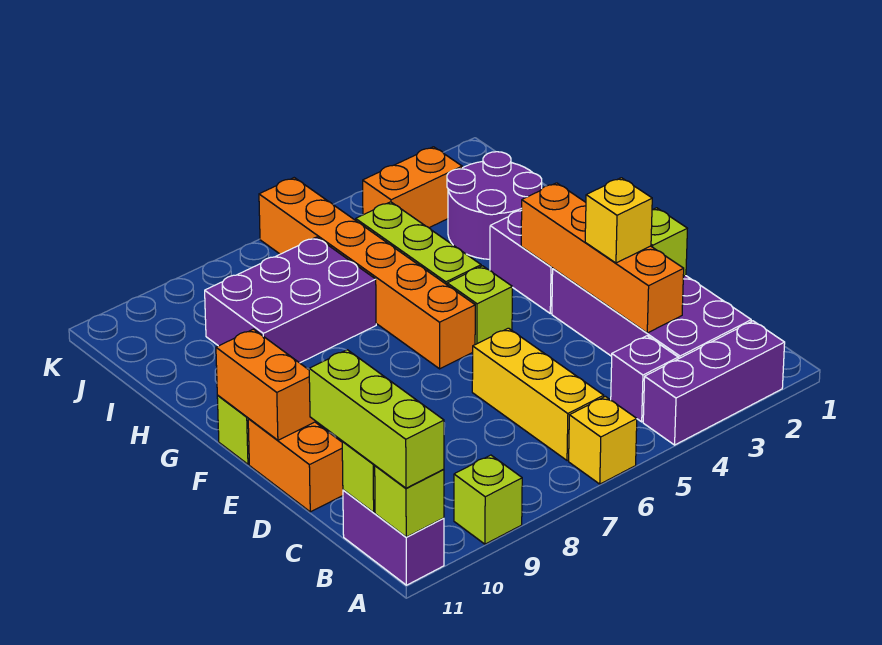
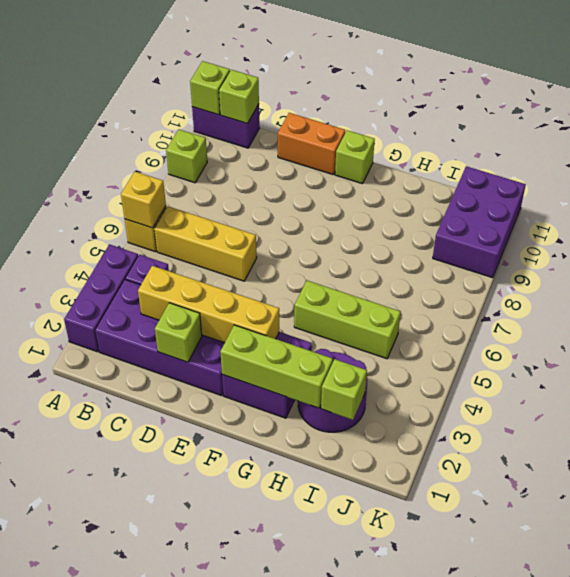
lime brick A11:C11 level 3 -> lime brick F2:H2 level 2
orange brick C3:F3 level 2 -> yellow brick C3:F3 level 2
yellow brick D3 level 3 -> yellow brick A6 level 2
orange brick E11:F11 level 2 -> none
lime brick F5 level 1 -> lime brick I2 level 2
orange brick F6:K6 level 1 -> none
purple brick H7:I9 level 1 -> purple brick J9:K11 level 1
orange brick J3:J4 level 1 -> none

